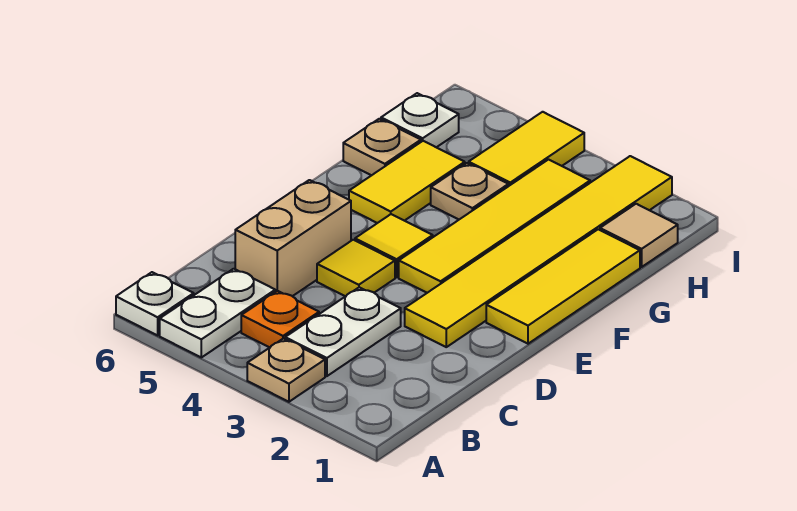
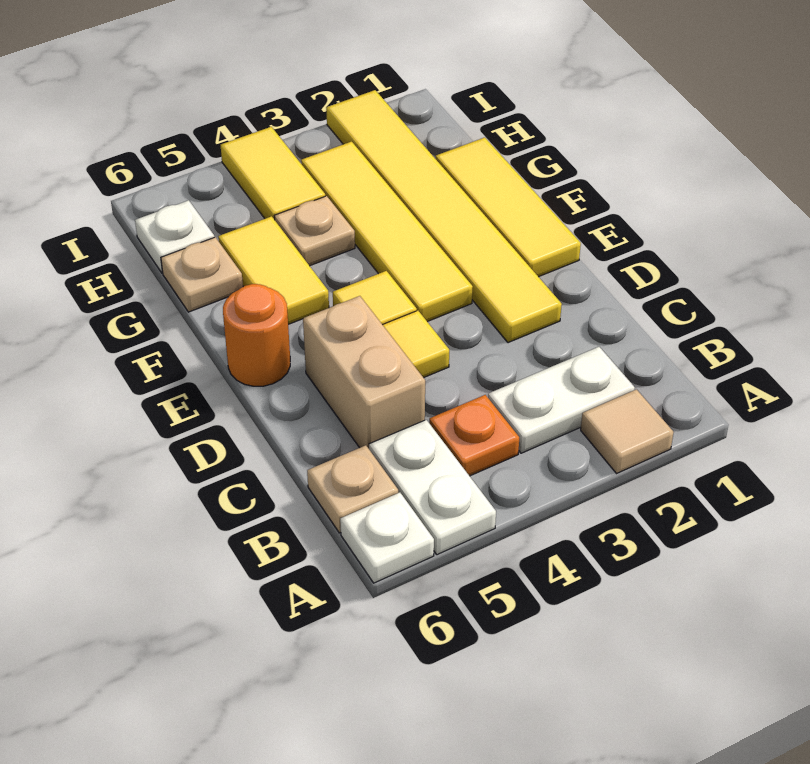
tan plate A3 level 1 -> tan plate B6 level 1
white plate B3:C3 level 1 -> white plate B2:B3 level 1
none -> orange round brick E6 level 1
tan tile H1 level 1 -> tan tile A2 level 1

